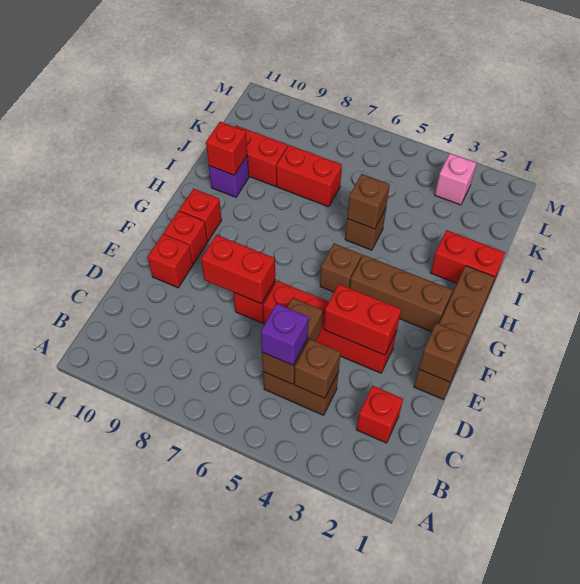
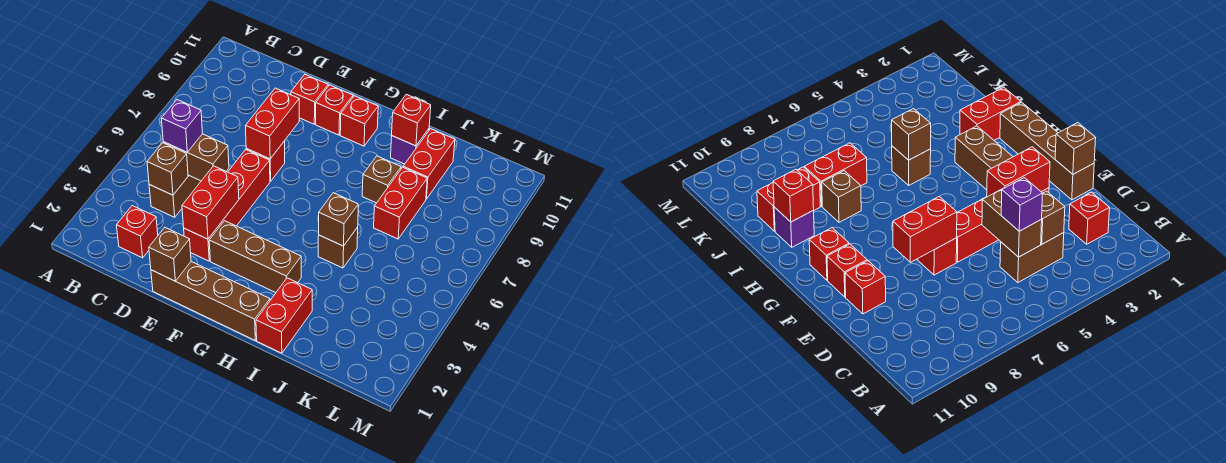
brown brick G2:G4 level 1 -> brown brick F3:H3 level 1
brown brick G5 level 1 -> brown brick I8 level 1
pink brick L3 level 1 -> none

